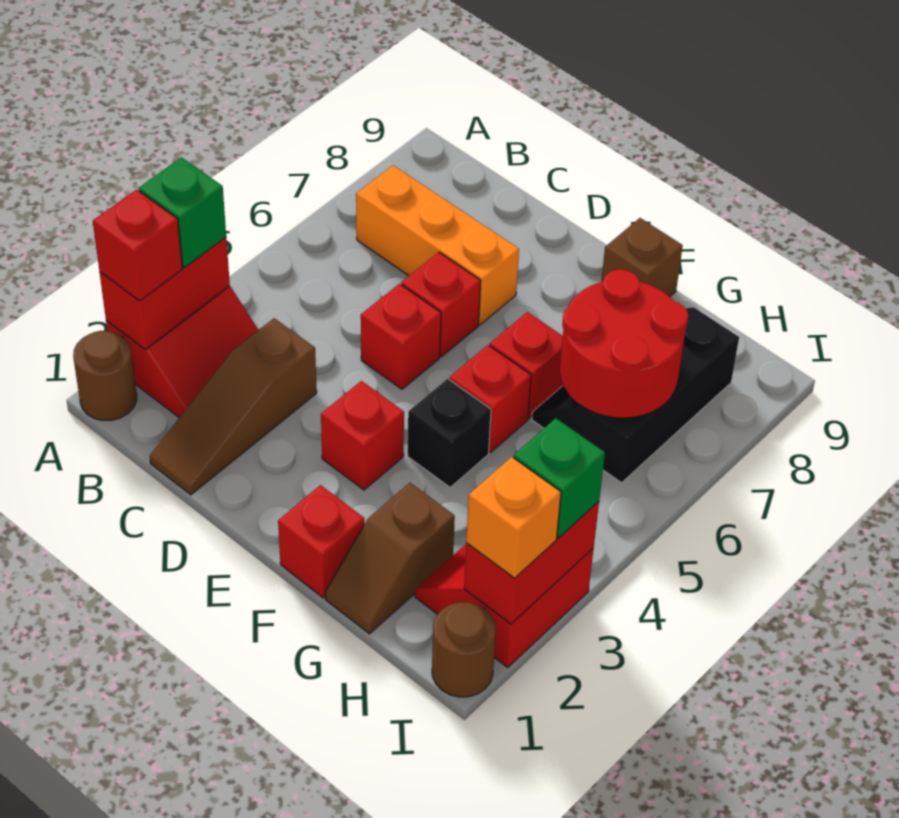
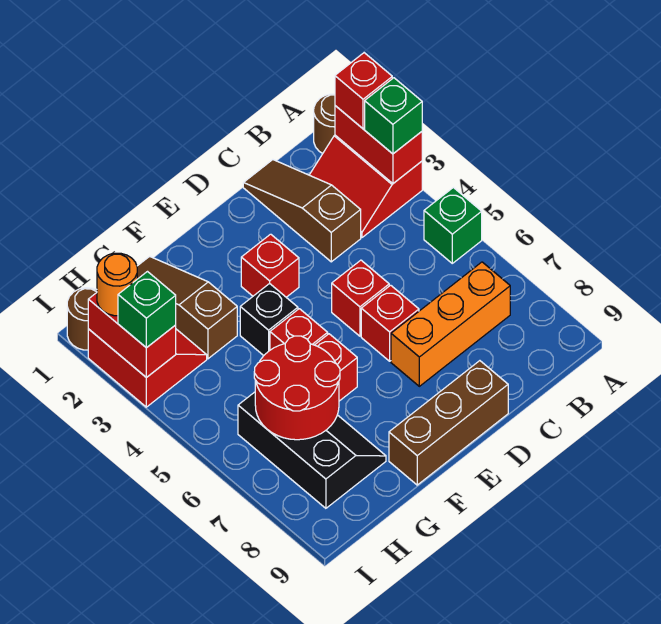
none -> green brick A5 level 1
red brick F1 level 1 -> none
brown brick F9 level 1 -> brown brick D9:F9 level 1
brown slope G1:G2 level 1 top 2 -> brown slope G1:G3 level 1 top 3
orange brick I2 level 3 -> orange round brick I2 level 3

